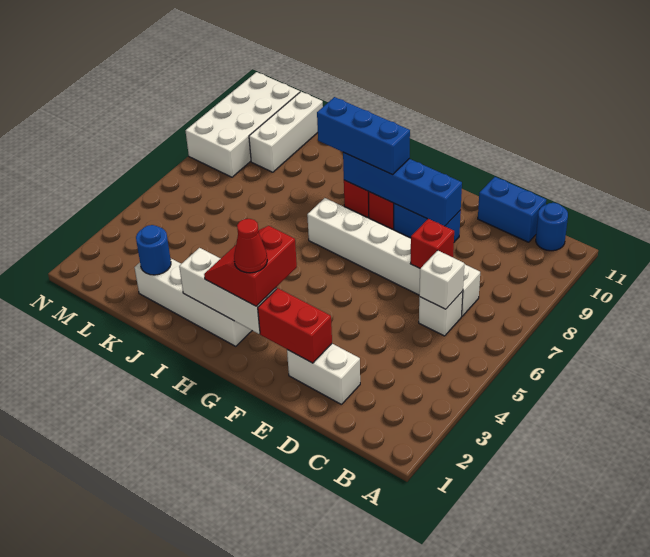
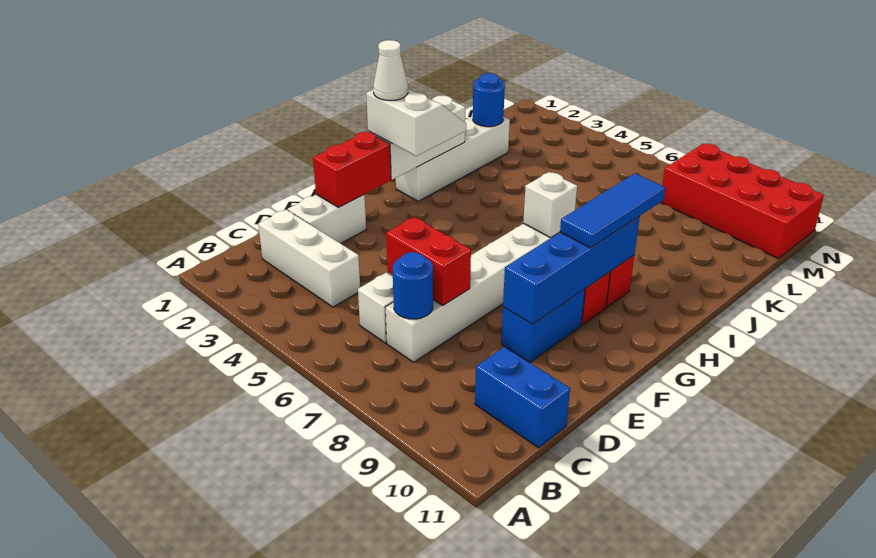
blue round brick B11 level 1 -> blue round brick C7 level 2
white brick C6 level 2 -> white brick H7 level 2
blue brick C11:D11 level 1 -> blue brick C10:C11 level 1
red brick D7 level 2 -> red brick D6:D7 level 2
red slope G2:H3 level 3 top G -> white slope G2:H3 level 3 top G
red cone G2 level 4 -> white cone G2 level 4
blue brick G9:I9 level 3 -> blue tile G9:I9 level 3
white brick L9:L11 level 1 -> white brick C2:C4 level 1
white brick M8:N11 level 1 -> red brick M8:N11 level 1

